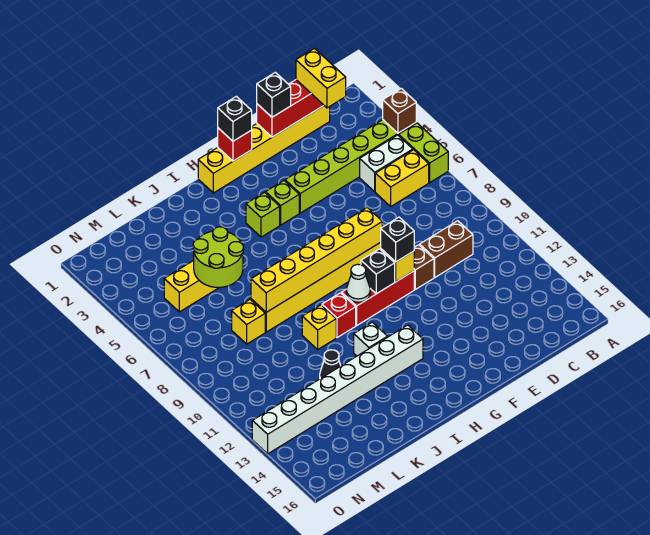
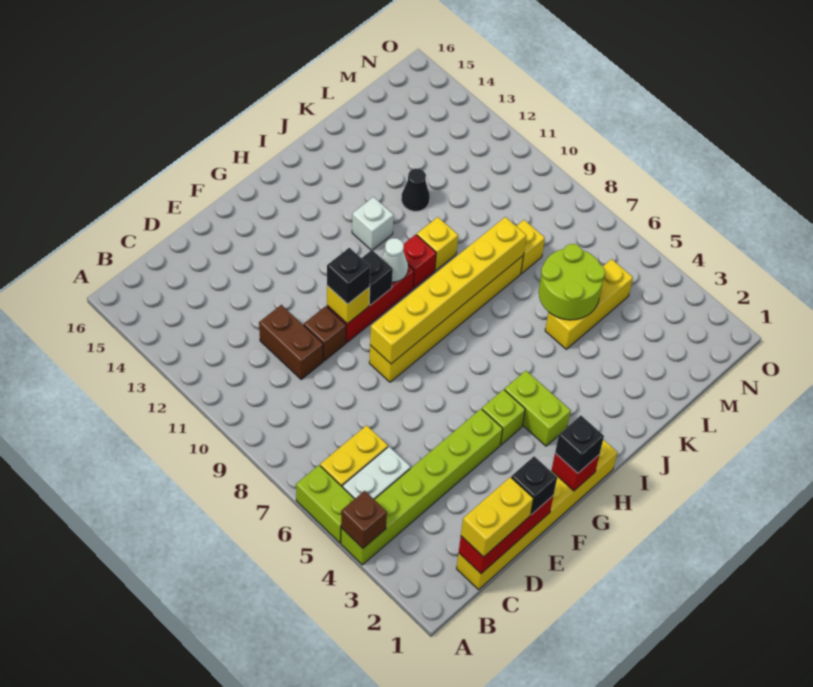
yellow brick C1:C2 level 3 -> yellow brick C1:D1 level 3
brown brick C10:D10 level 1 -> brown brick D10:D11 level 1
lime brick H4 level 1 -> lime brick H3:H4 level 1
white brick H13:O13 level 1 -> none

